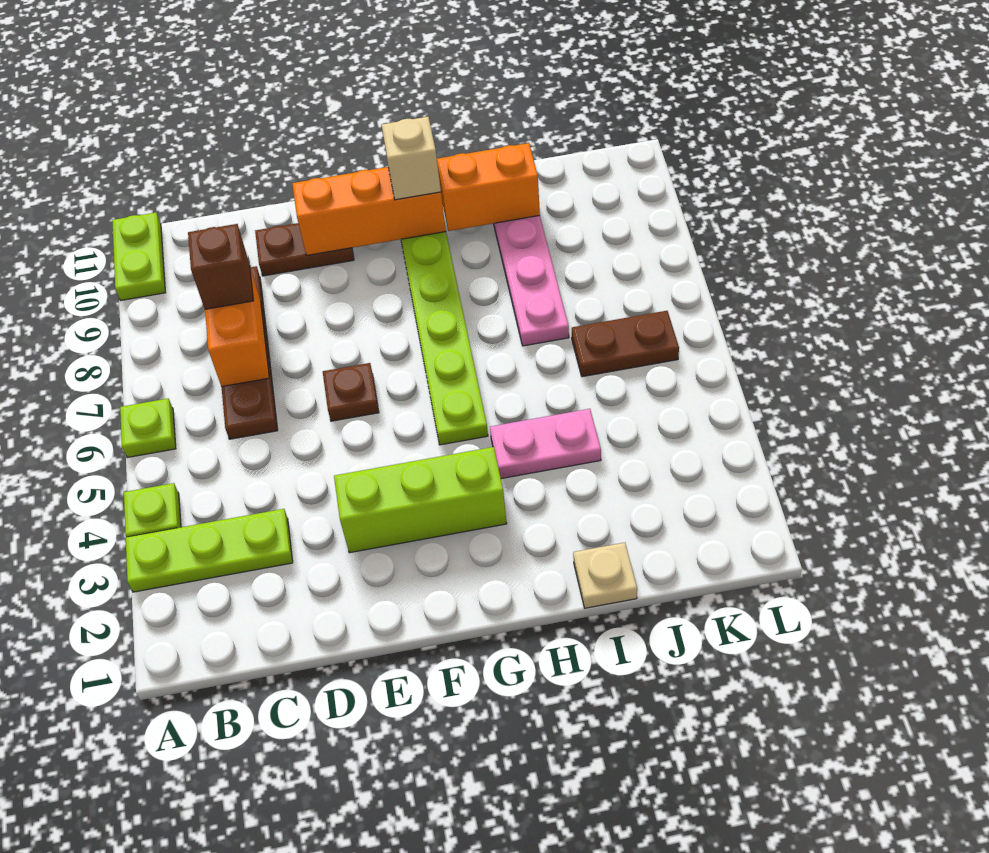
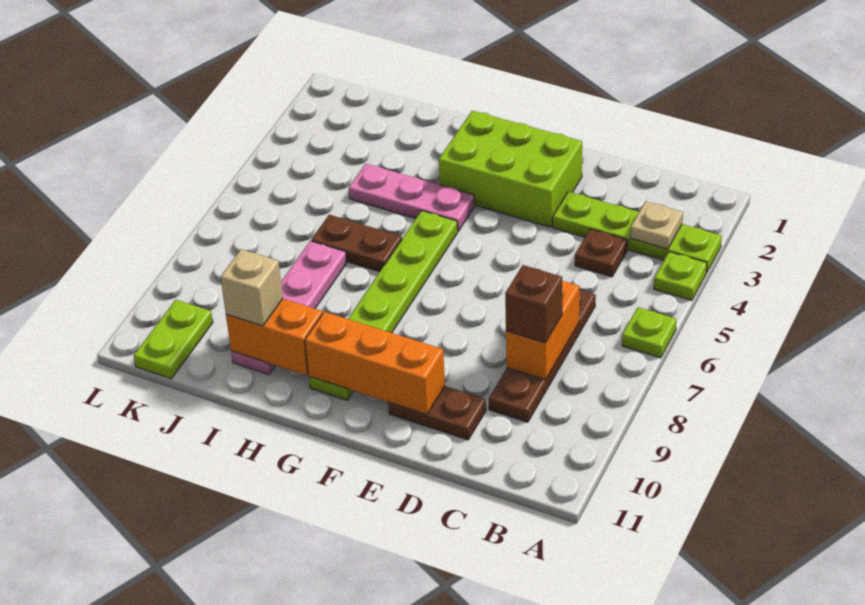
lime plate A3:C3 level 1 -> lime plate A3:D3 level 1
lime plate A10:A11 level 1 -> lime plate K10:K11 level 1
lime brick E3:G3 level 1 -> lime brick E2:G3 level 1
brown plate E6 level 1 -> brown plate C4 level 1
tan brick G10 level 3 -> tan brick I10 level 3
pink plate H4:I4 level 1 -> pink plate G4:I4 level 1
tan plate I1 level 1 -> tan plate B3 level 2
brown plate J6:K6 level 1 -> brown plate H6:I6 level 1

